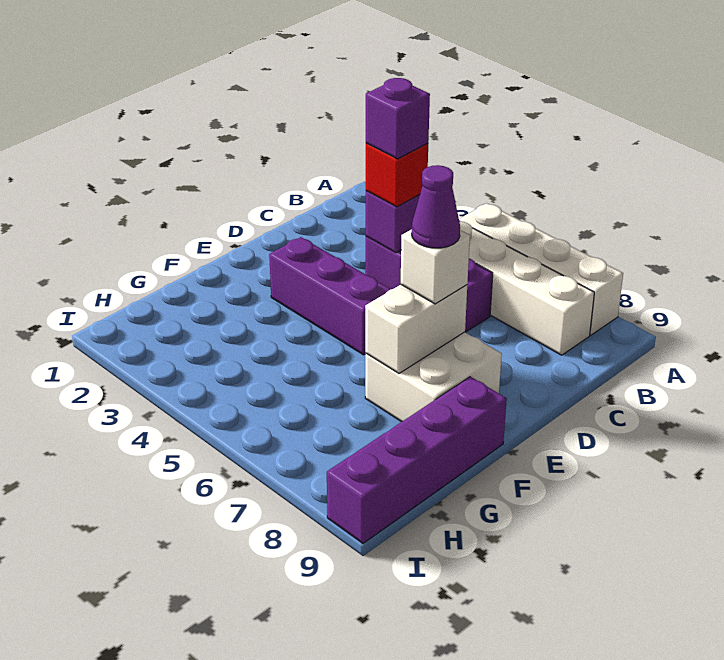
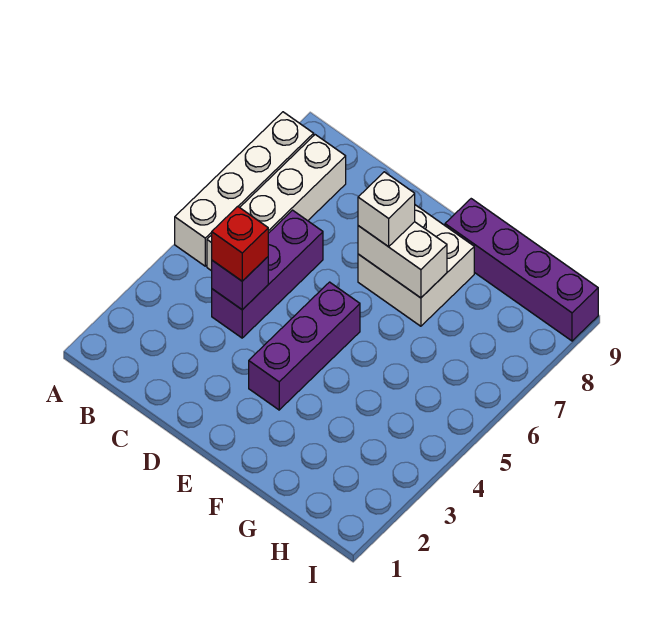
purple brick C4 level 4 -> none
purple cone E7 level 4 -> none

